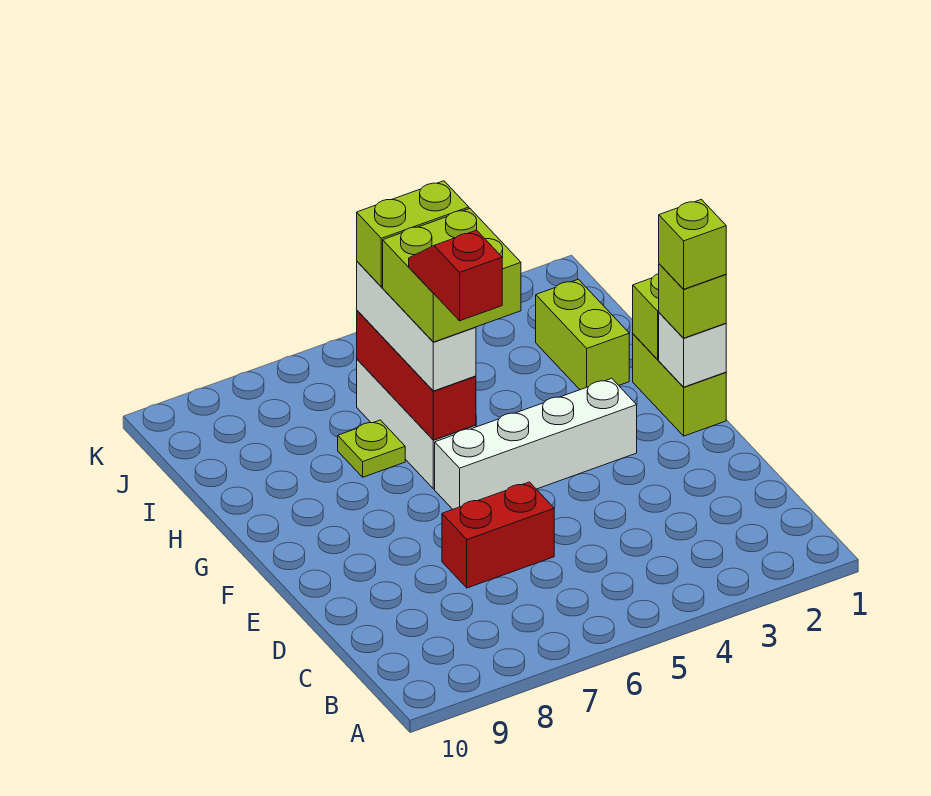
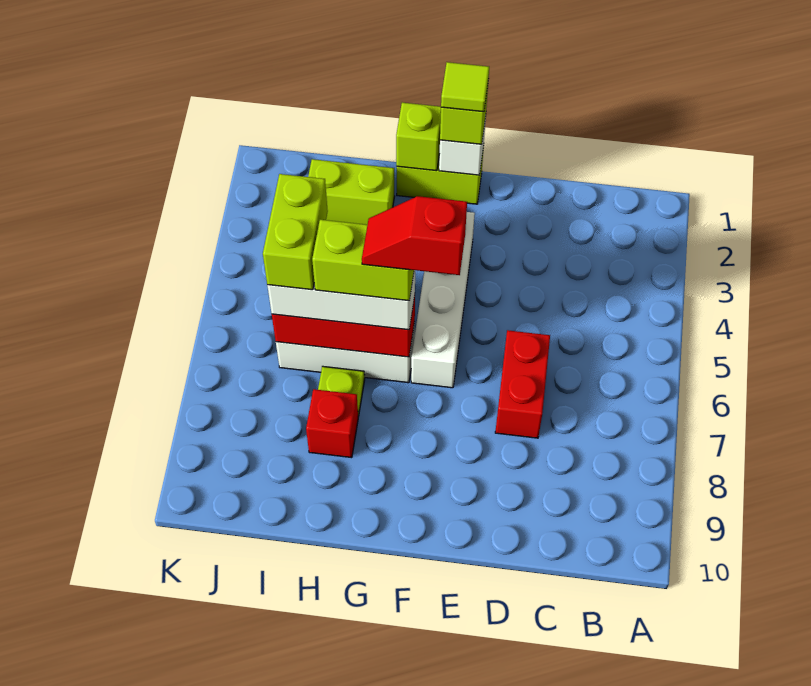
lime brick F1 level 4 -> lime tile F1 level 4
lime brick G5:H6 level 4 -> lime brick G6:H6 level 4
none -> red brick H8 level 1

